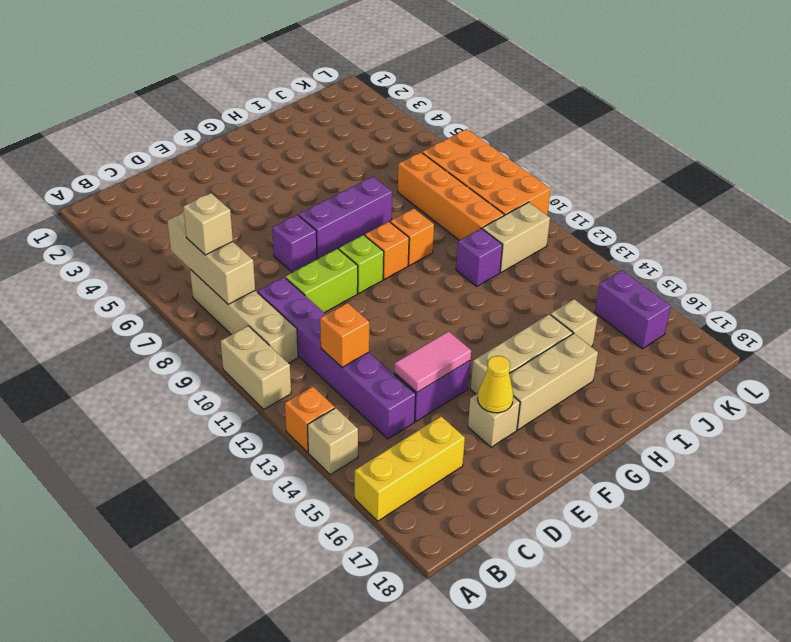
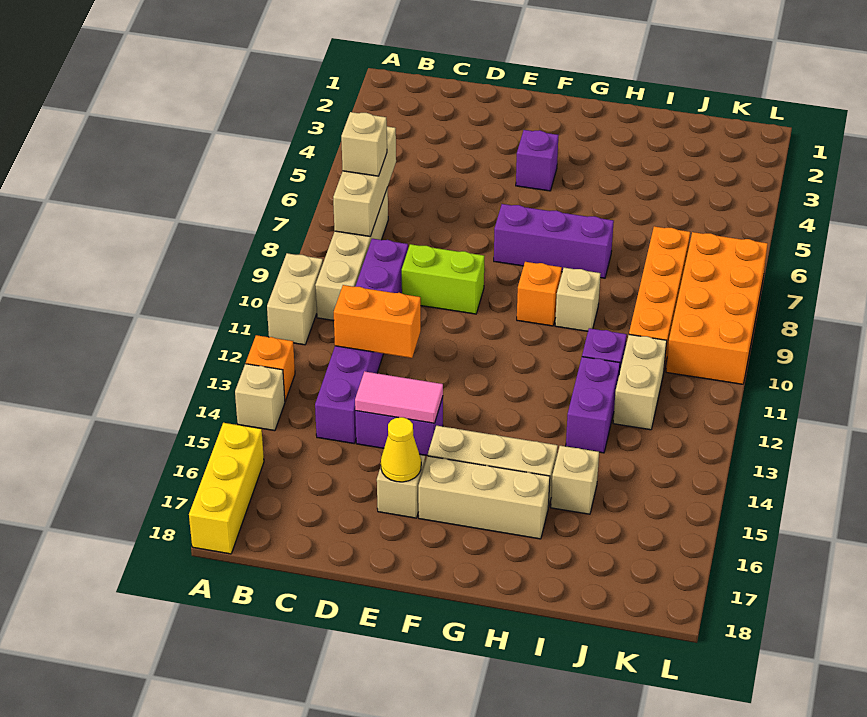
yellow brick A16:C16 level 1 -> yellow brick A16:A18 level 1
orange brick C12 level 2 -> orange brick C12:D12 level 2
purple brick E7 level 1 -> purple brick F4 level 1
lime brick F9 level 1 -> none
orange brick H9 level 1 -> tan brick H9 level 1
tan brick J11:K11 level 1 -> tan brick J11:J12 level 1
purple brick K15:K16 level 1 -> purple brick I12:I13 level 1

